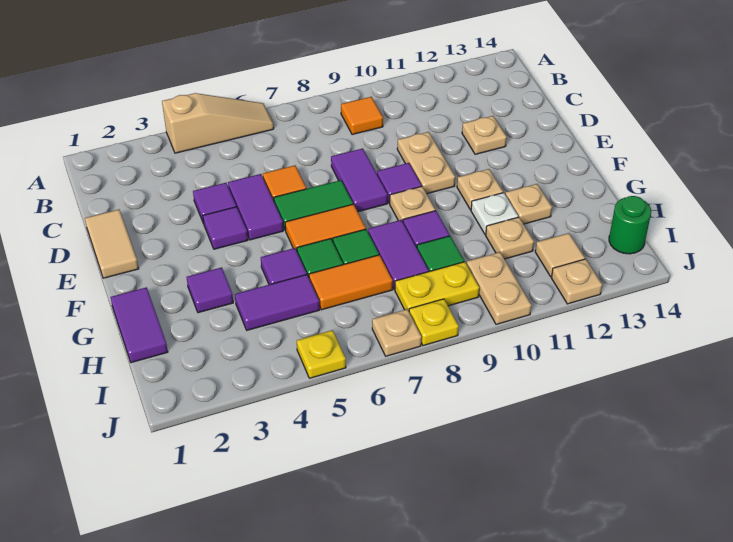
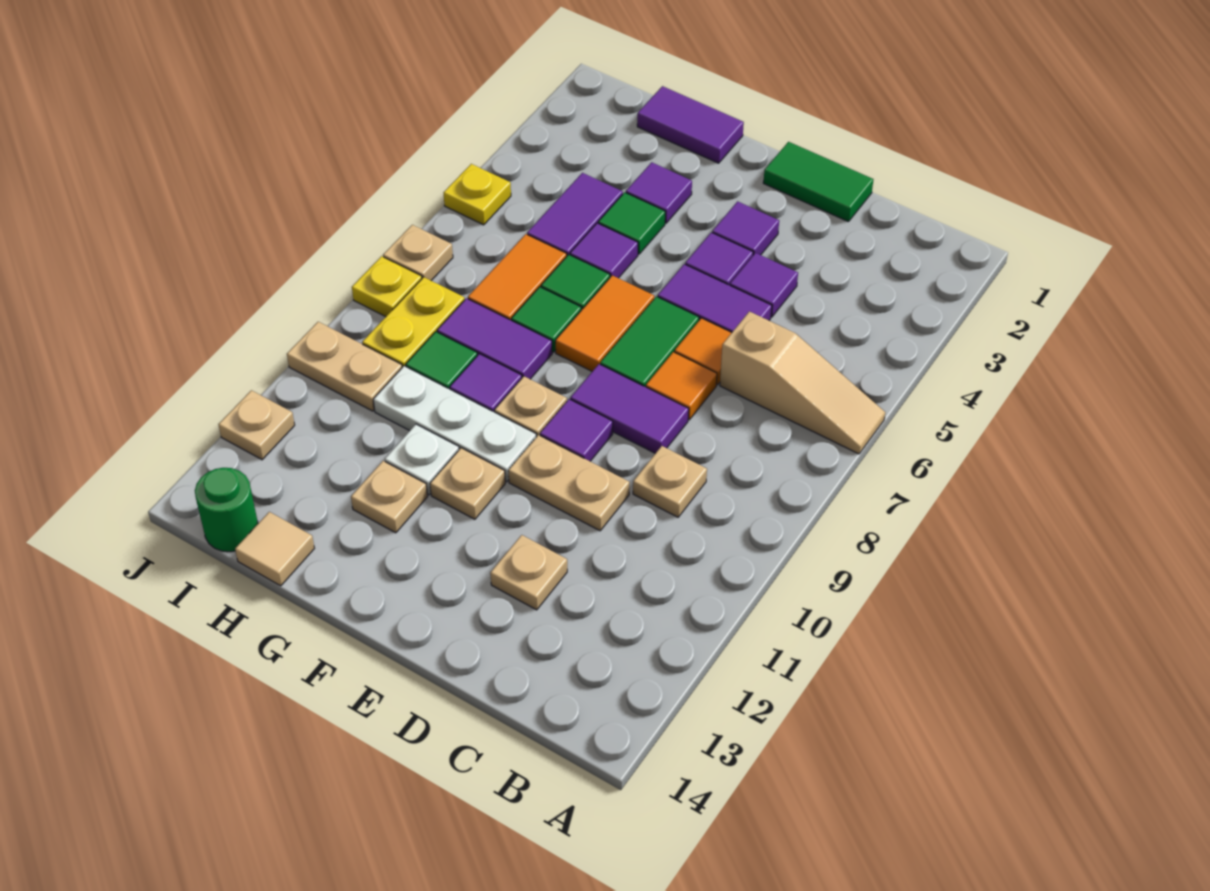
tan slope A4:A6 level 1 top 4 -> tan slope A6:C6 level 1 top C
orange tile B9 level 1 -> orange tile D7 level 1
tan tile D1:E1 level 1 -> green tile D1:E1 level 1
none -> purple tile E3 level 1
none -> white plate F10:H10 level 1
none -> green tile G4 level 1
tan plate H11 level 1 -> tan plate C9 level 1
tan tile I12 level 1 -> tan tile H14 level 1

